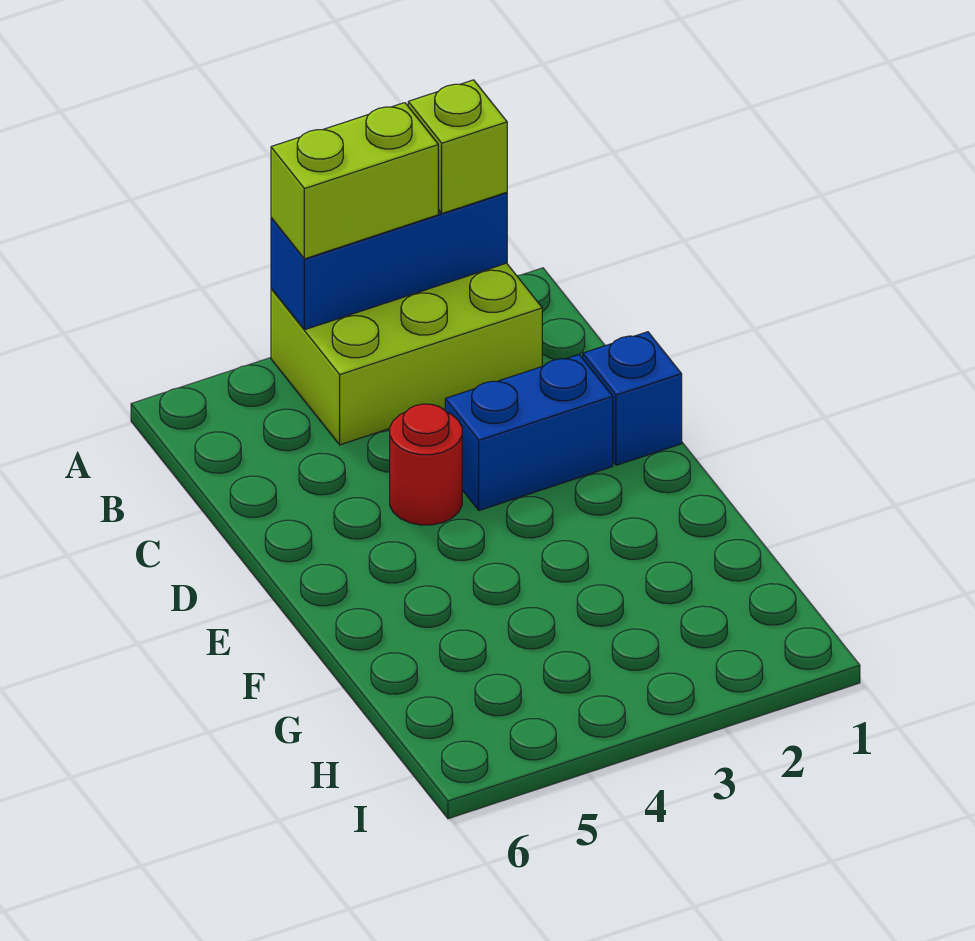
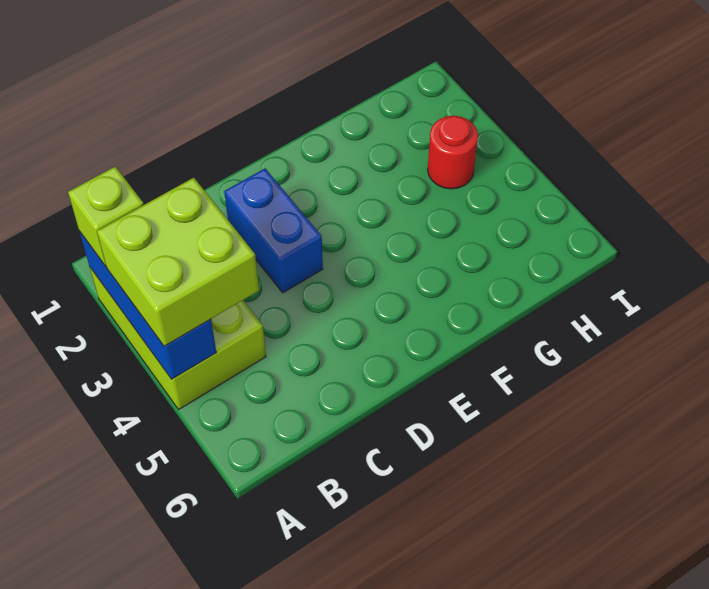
lime brick A3:A4 level 3 -> lime brick A3:B4 level 3
blue brick D1 level 1 -> none
red round brick D4 level 1 -> red round brick H3 level 1

